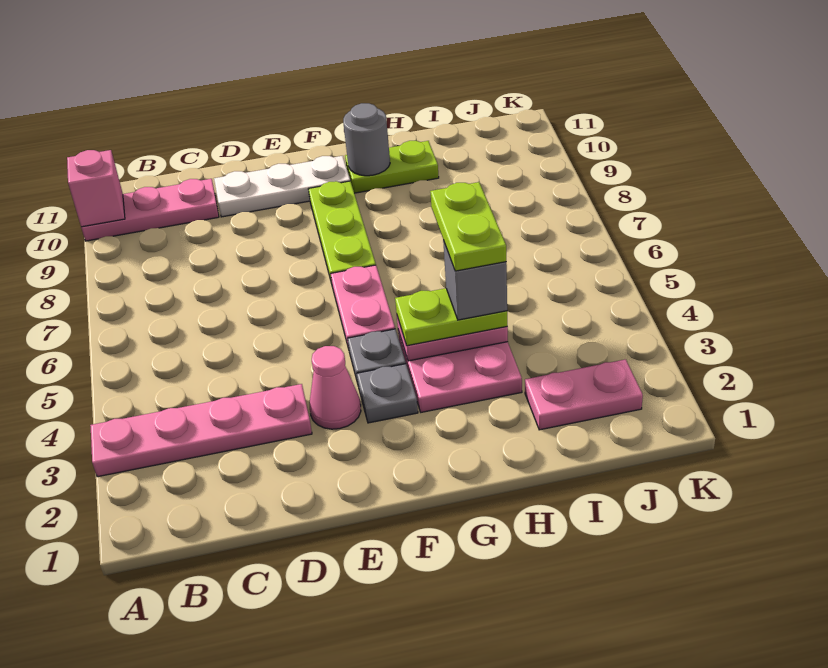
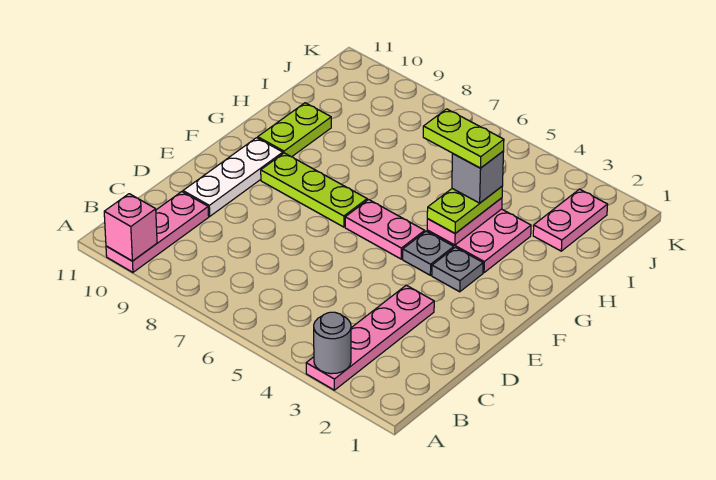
pink cone E3 level 1 -> none
grey round brick G10 level 2 -> grey round brick A3 level 2

